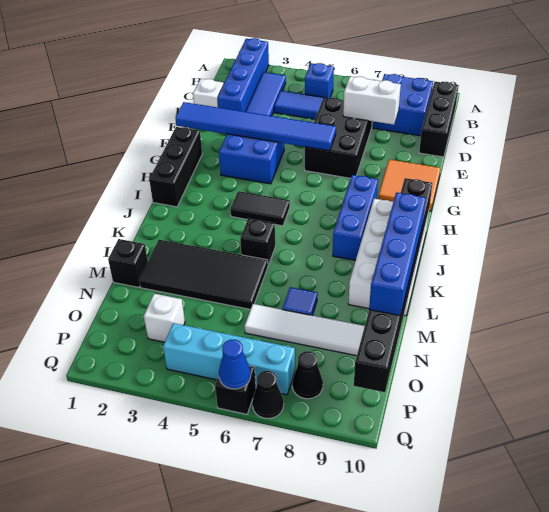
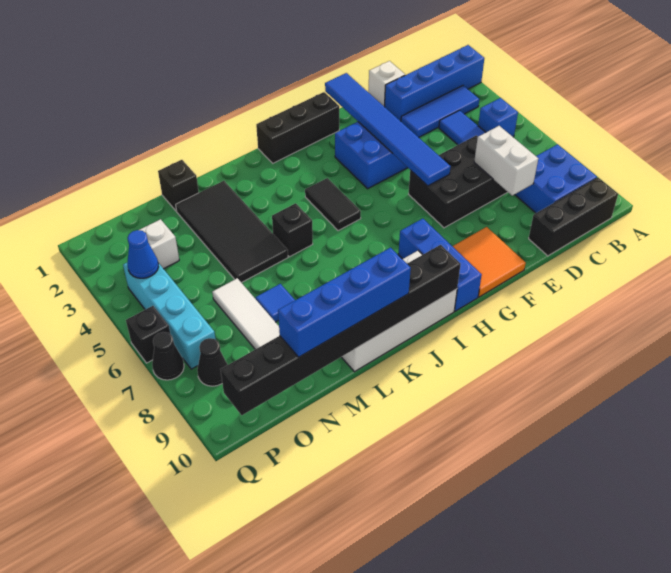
blue brick H8:J8 level 1 -> blue brick H8:H10 level 1
blue cone Q6 level 2 -> blue cone P4 level 2

